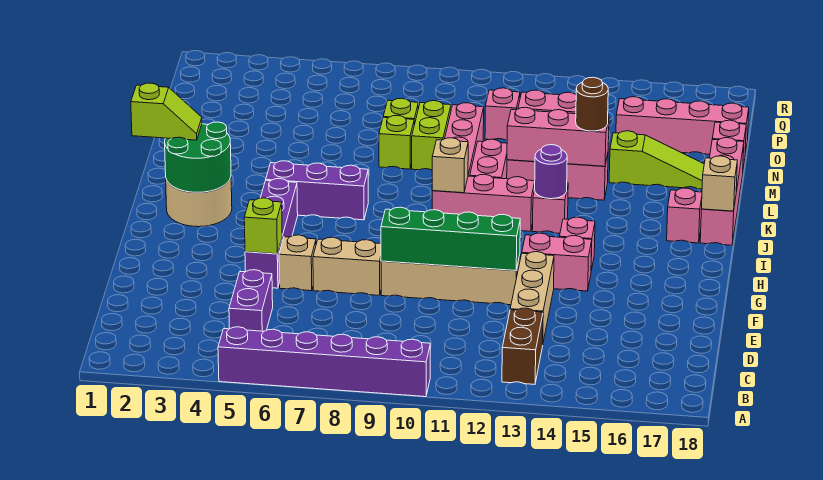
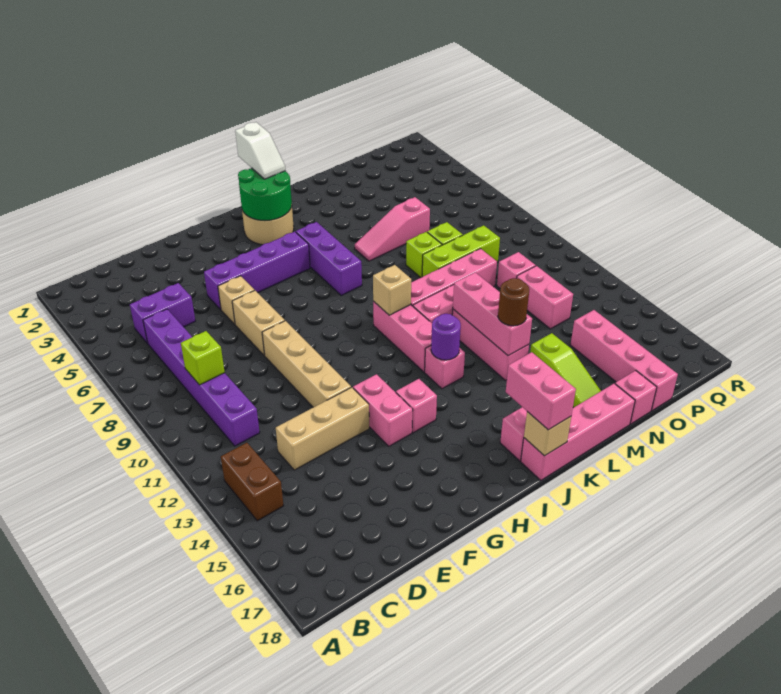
purple brick A5:A10 level 1 -> purple brick C6:C11 level 1
brown brick B13:C13 level 1 -> brown brick B13:B14 level 1
lime brick F5 level 2 -> lime brick C9 level 2
green brick F9:F12 level 2 -> none
lime slope J1:J2 level 3 top 1 -> white slope J1:J2 level 3 top 1
none -> pink brick J17:J18 level 3
none -> pink slope L6:N6 level 1 top N
lime brick M9:N9 level 1 -> lime brick M9:O9 level 1

